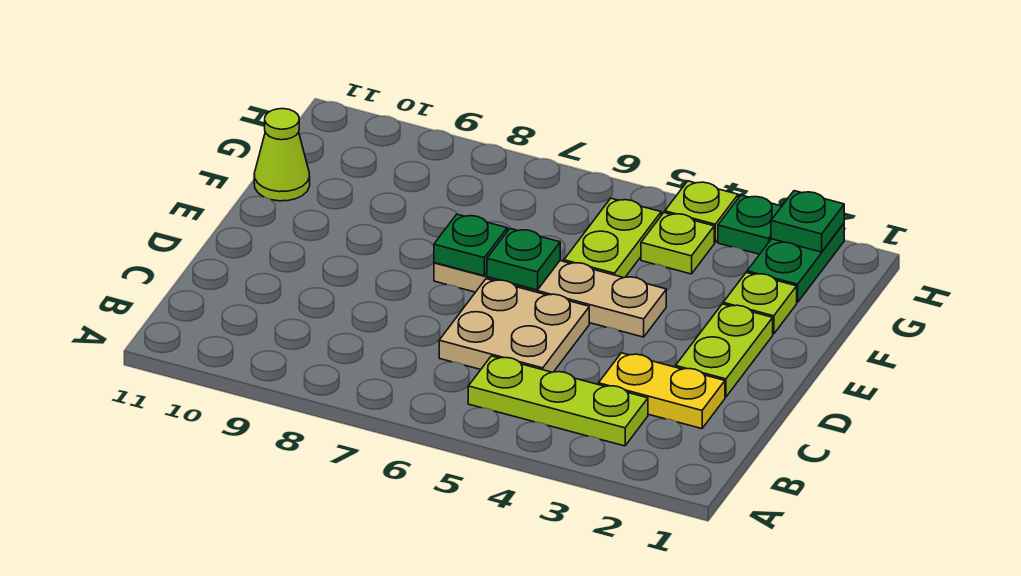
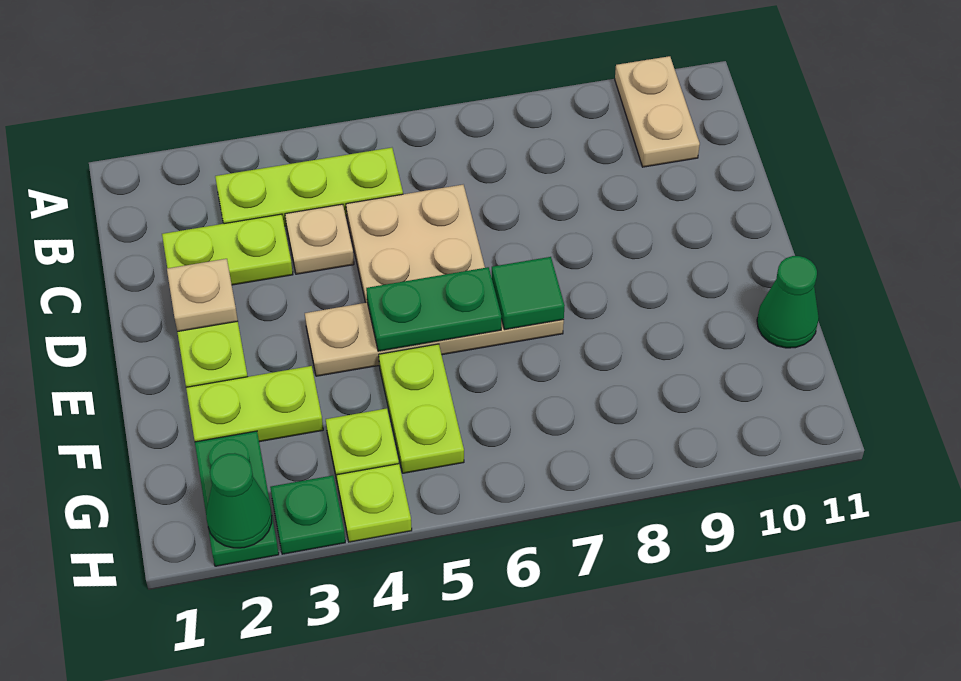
none -> tan plate A10:B10 level 1
yellow plate C2:C3 level 1 -> lime plate C2:C3 level 1
none -> tan plate C4 level 1
none -> tan plate D2 level 2
green plate E6 level 2 -> green plate E5:E6 level 2
green plate E7 level 2 -> green tile E7 level 2
lime plate F2 level 1 -> lime plate F2:F3 level 1
lime cone F11 level 1 -> green cone F11 level 1
green plate H2 level 2 -> green cone H2 level 2

